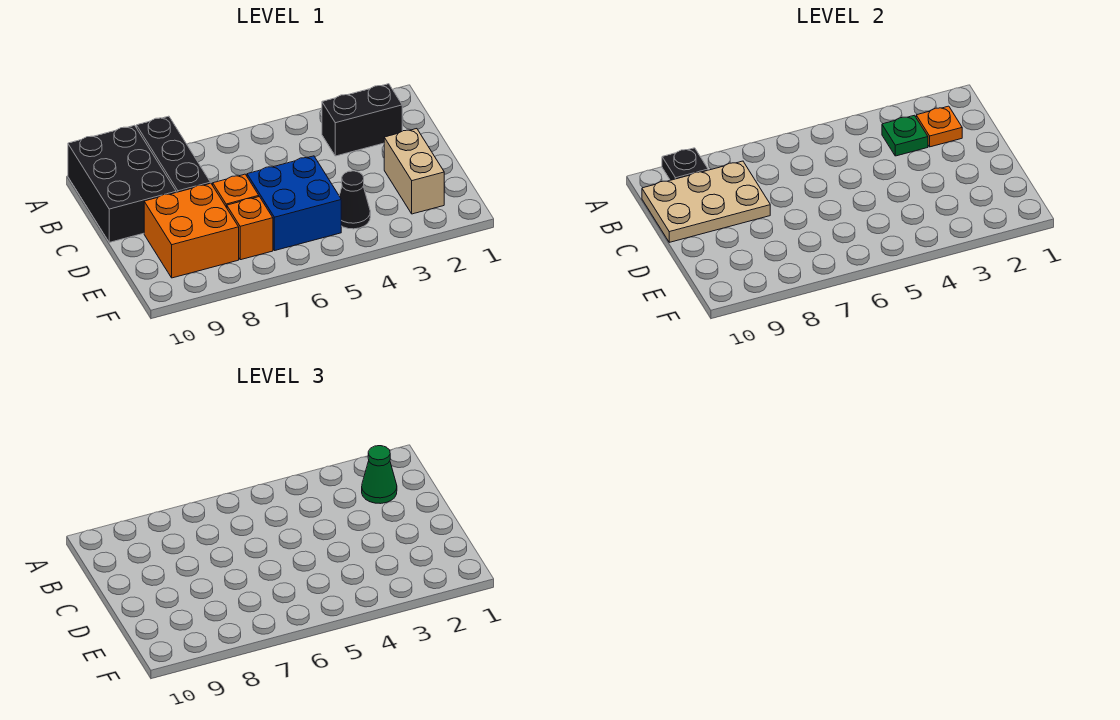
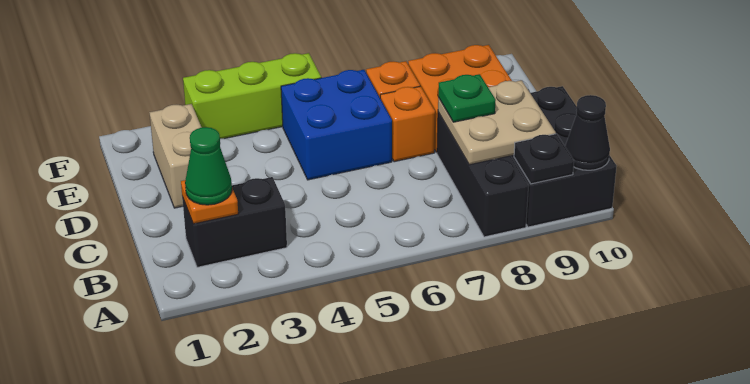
green plate B3 level 2 -> green plate C8 level 3
tan plate B8:C10 level 2 -> tan plate B8:C9 level 2
black cone E4 level 1 -> black cone A10 level 2
none -> lime brick F3:F5 level 1

